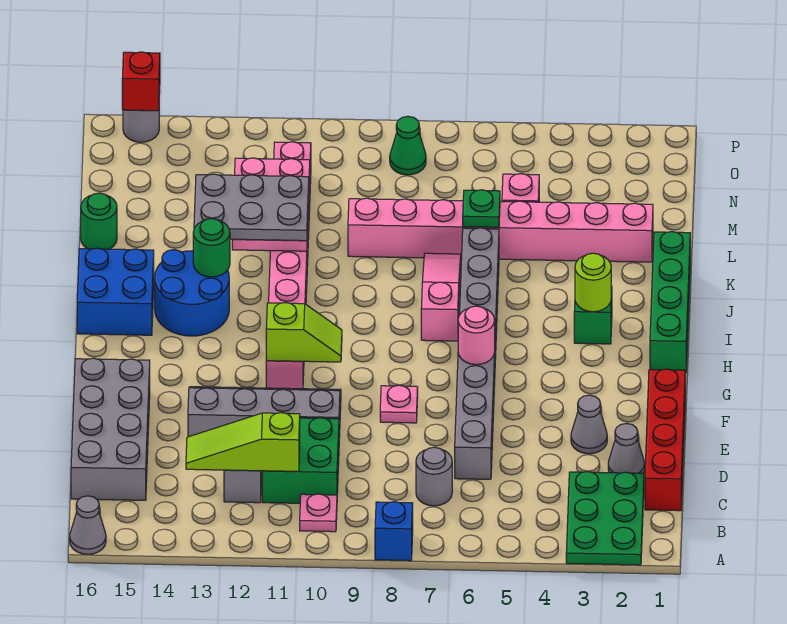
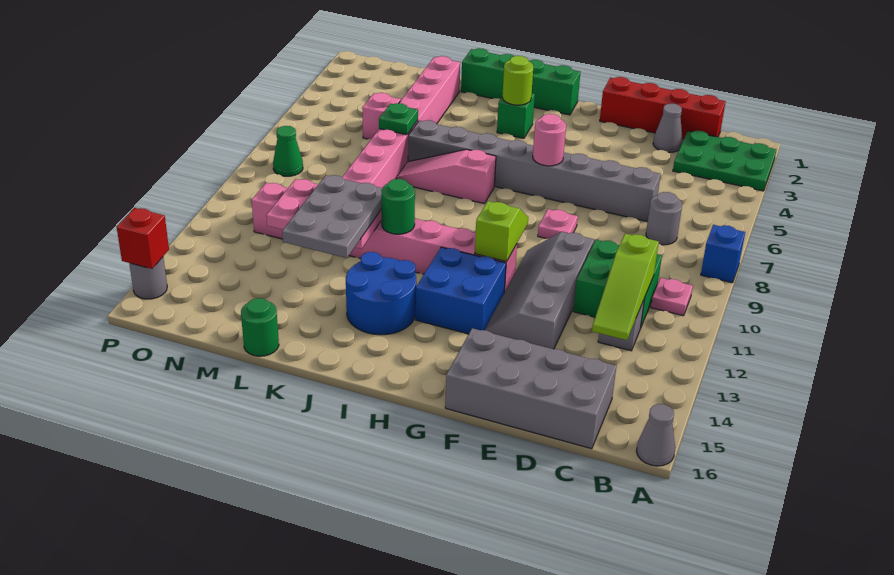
grey cone E3 level 1 -> none
blue brick I15:J16 level 1 -> blue brick G12:H13 level 1
green round brick J13 level 2 -> green round brick J11 level 2

